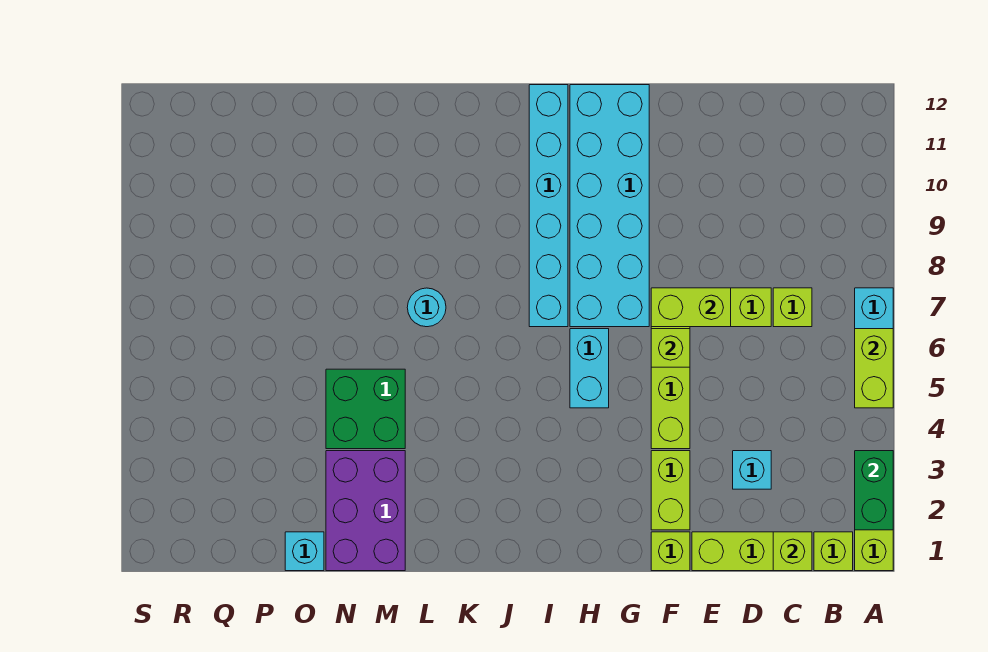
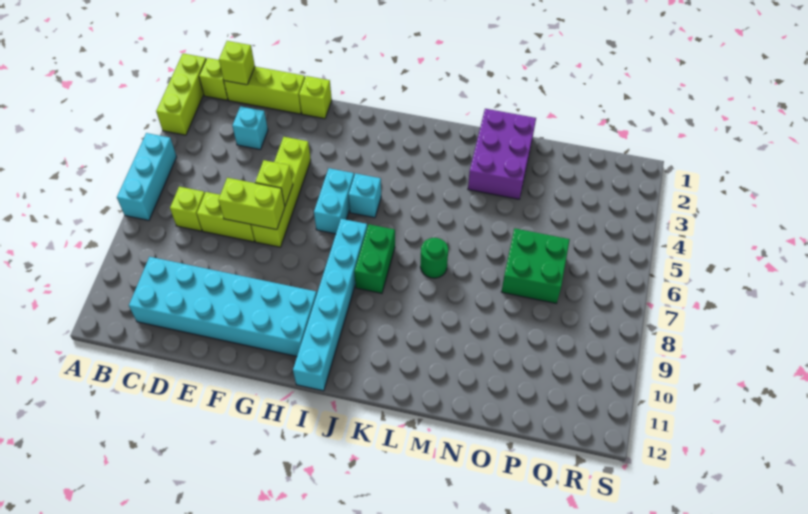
green brick A2:A3 level 2 -> green brick J7:J8 level 1
lime brick A5:A6 level 2 -> none
lime brick F2:F3 level 1 -> none
cyan brick G7:H12 level 1 -> cyan brick C10:H11 level 1
cyan round brick L7 level 1 -> green round brick L7 level 1
green brick M4:N5 level 1 -> green brick O6:P7 level 1
cyan brick O1 level 1 -> cyan brick I5 level 1

